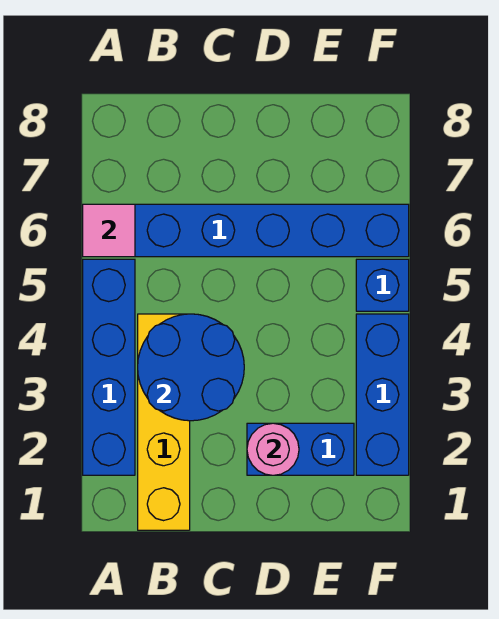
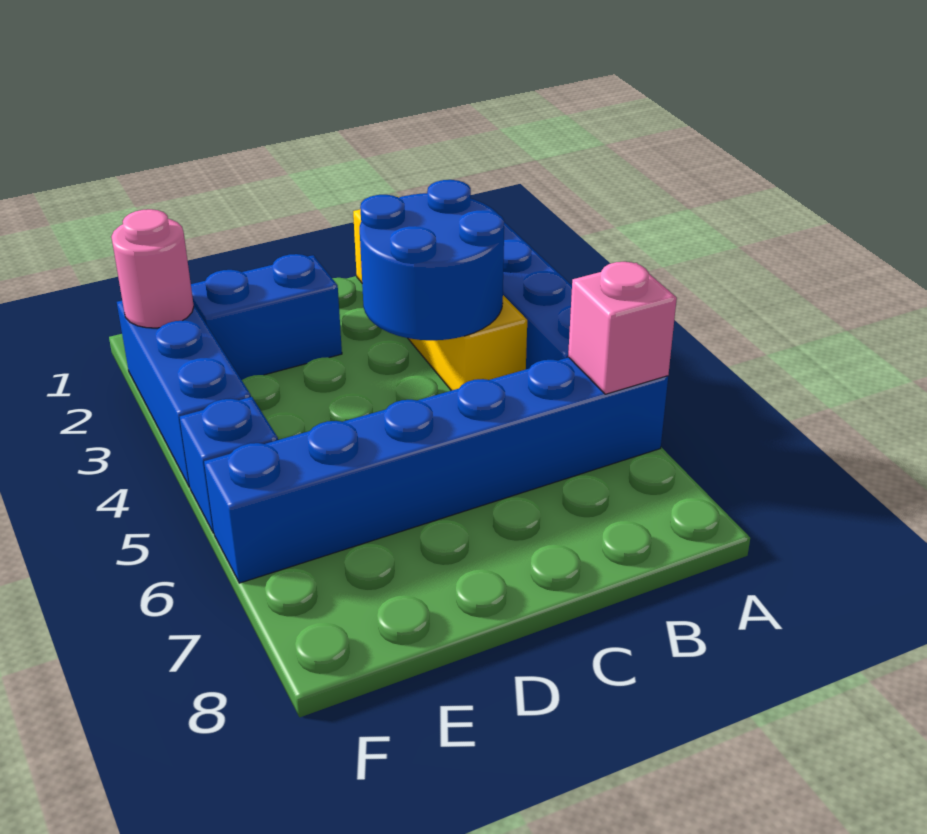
pink tile A6 level 2 -> pink brick A6 level 2
pink round brick D2 level 2 -> pink round brick F2 level 2

